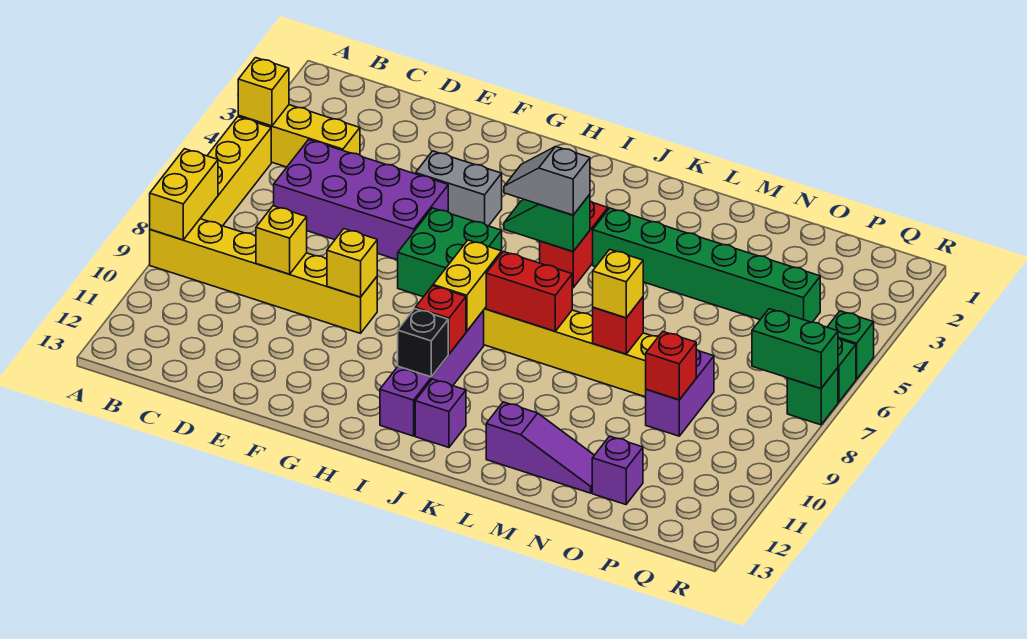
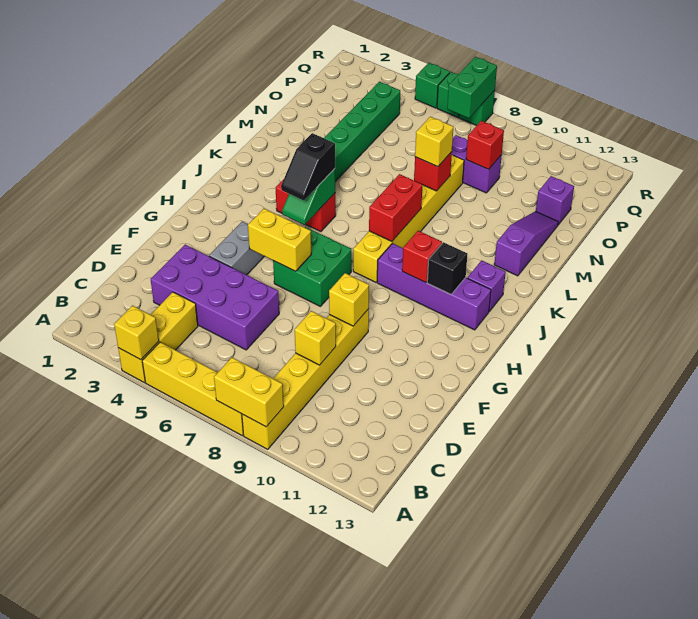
purple brick C5:F6 level 1 -> purple brick D3:E6 level 1
grey slope I5:J5 level 3 top J -> black slope I5:J5 level 3 top J
yellow brick I8:I9 level 2 -> yellow brick G5:G6 level 2

